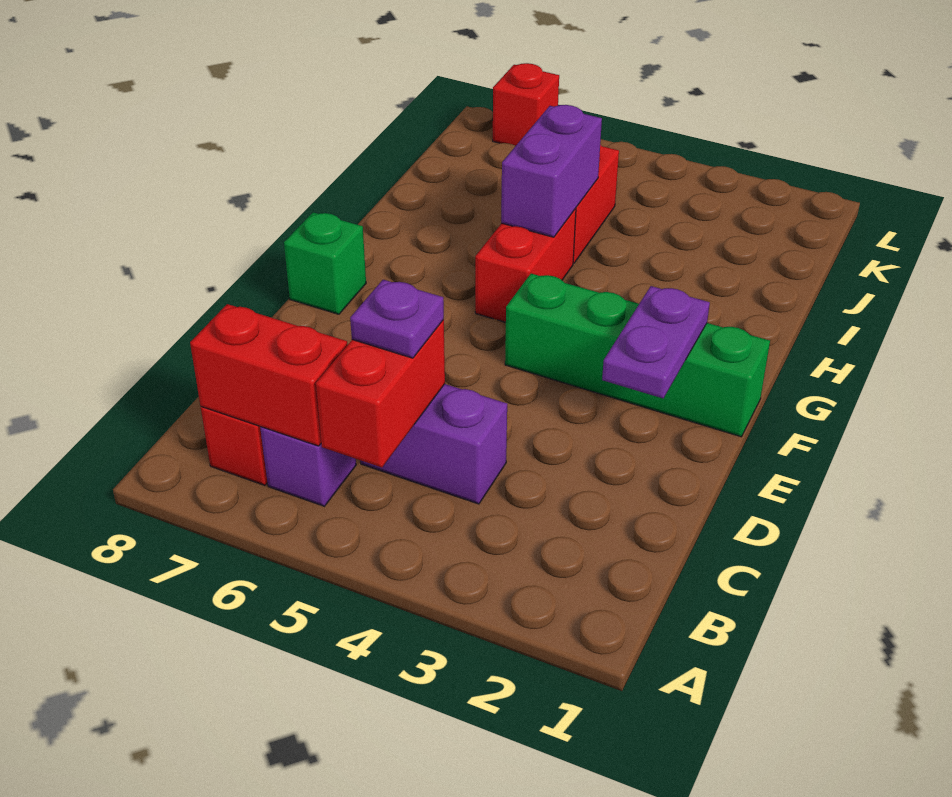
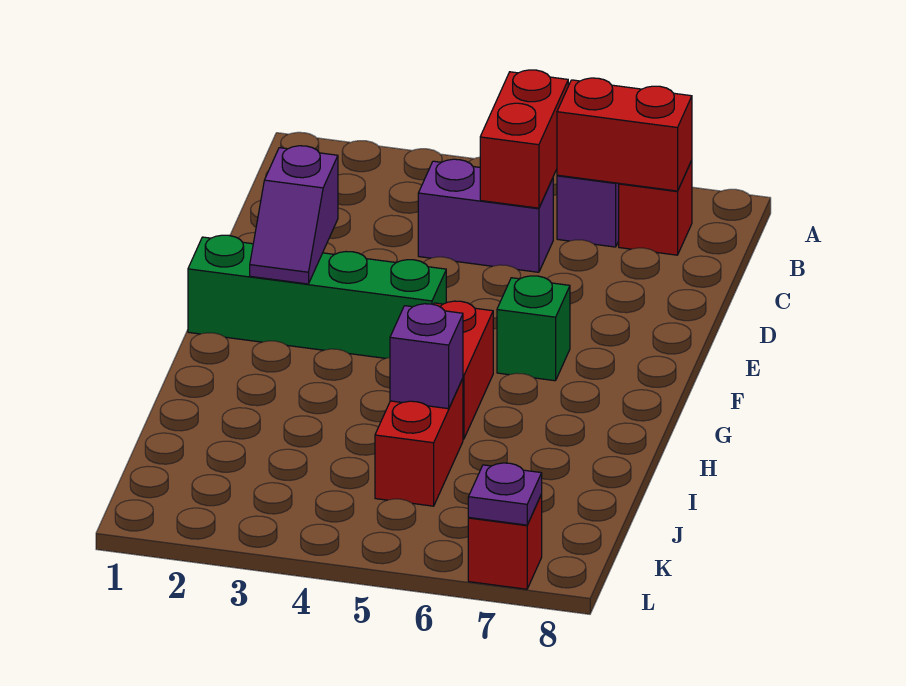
purple plate C5 level 3 -> purple plate L7 level 2
purple plate E2:F2 level 2 -> purple slope E2:F2 level 2 top E
green brick F8 level 1 -> green brick F6 level 1
purple brick H5:I5 level 2 -> purple brick I5 level 2

